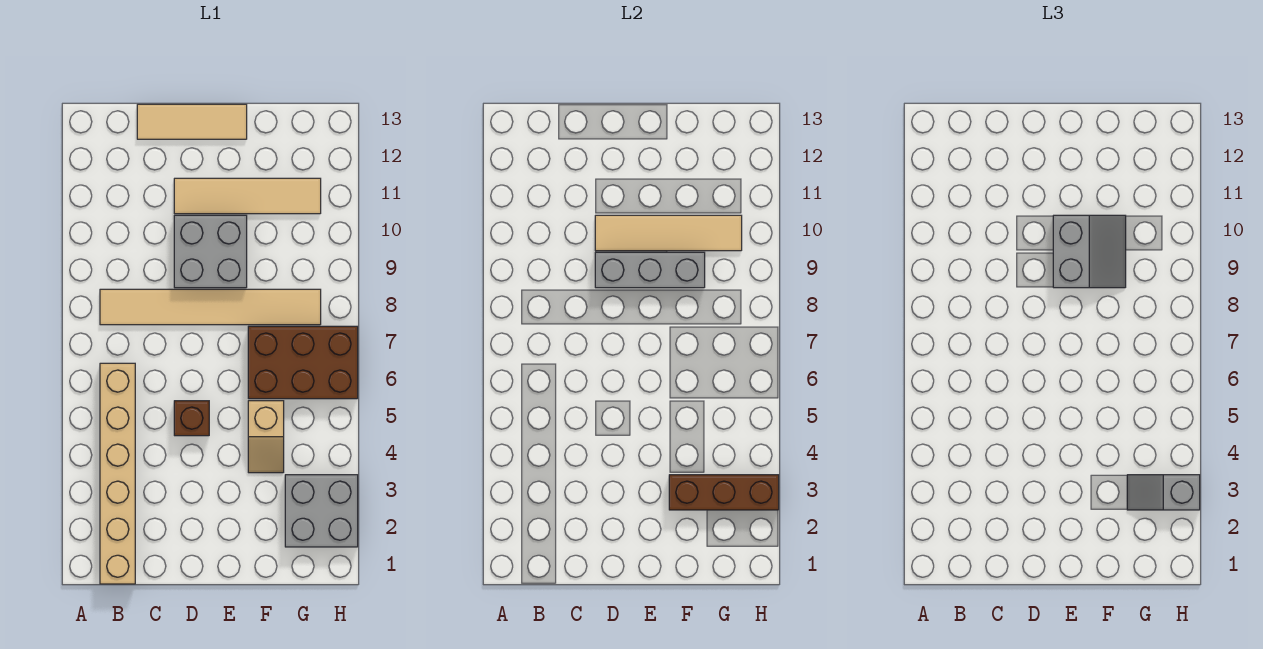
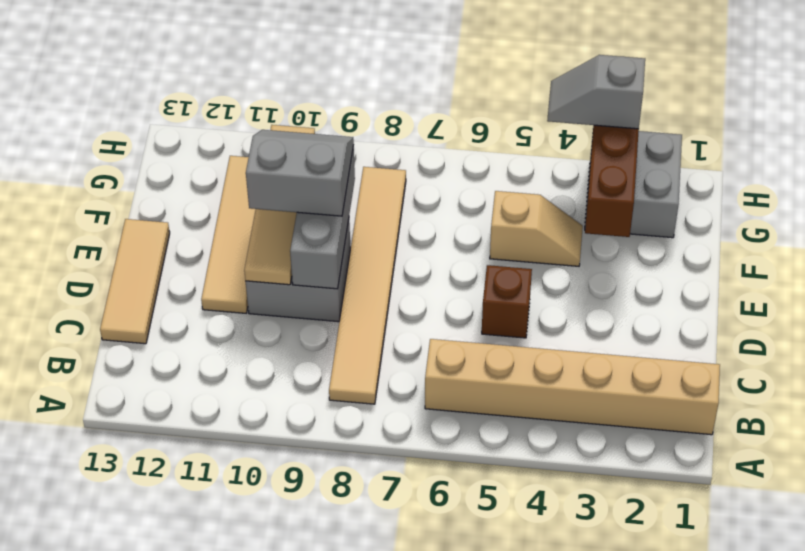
brown brick F6:H7 level 1 -> none
grey slope G3:H3 level 3 top H -> grey slope H3:H4 level 3 top 3

